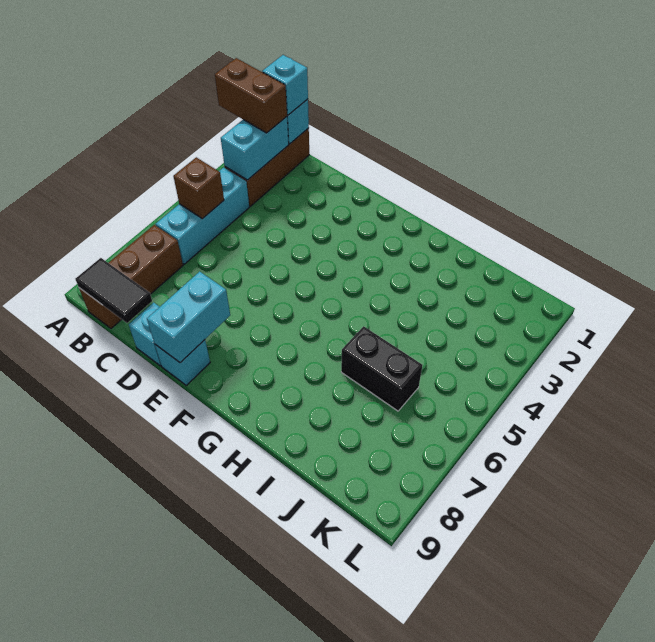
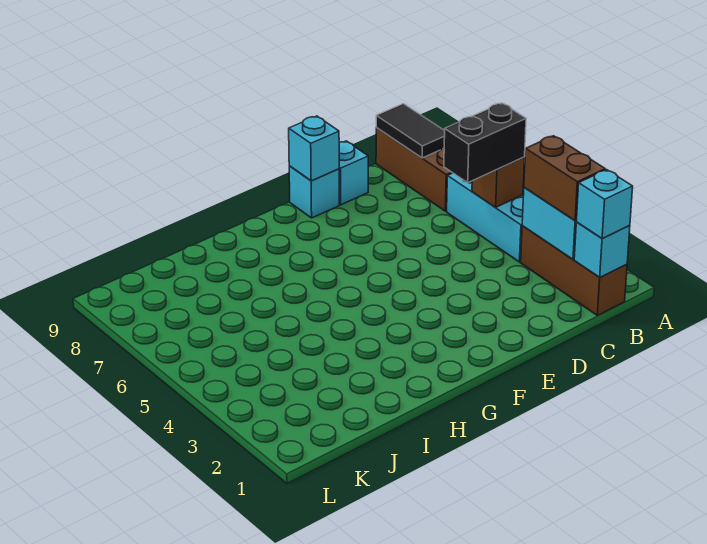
brown brick A2:B2 level 3 -> brown brick B2:B3 level 3
black tile B9:C9 level 2 -> black tile B8:B9 level 2
cyan brick E8:E9 level 2 -> cyan brick E9 level 2
black brick I6:J6 level 1 -> black brick B5:C5 level 3

